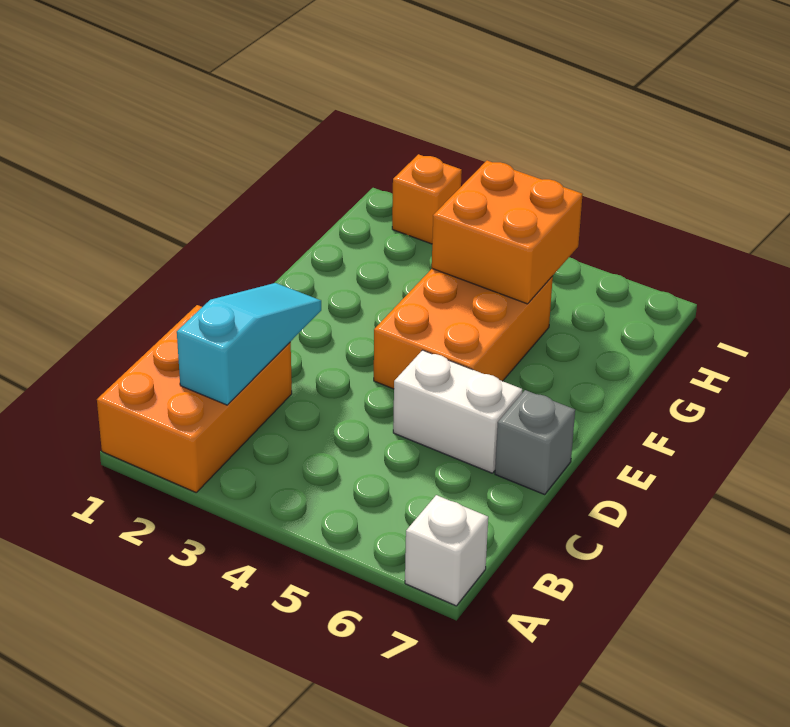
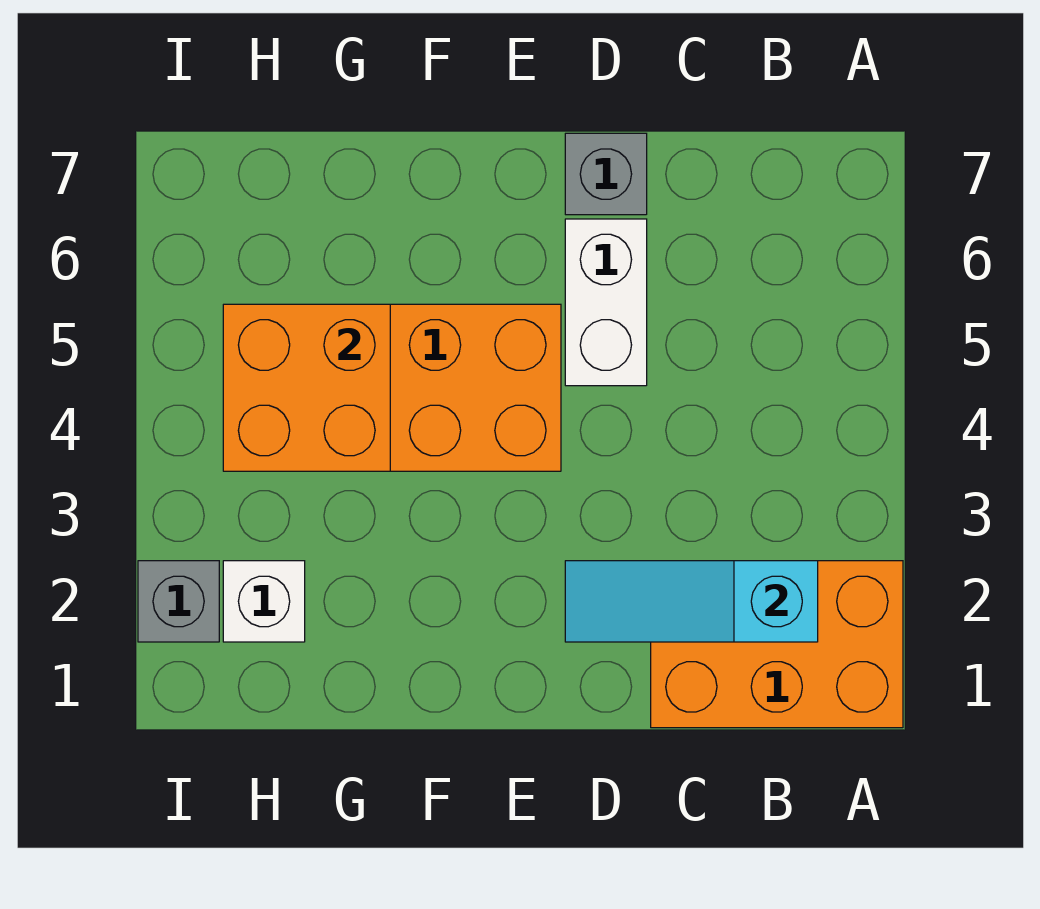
white brick A7 level 1 -> white brick H2 level 1
orange brick I2 level 1 -> grey brick I2 level 1

